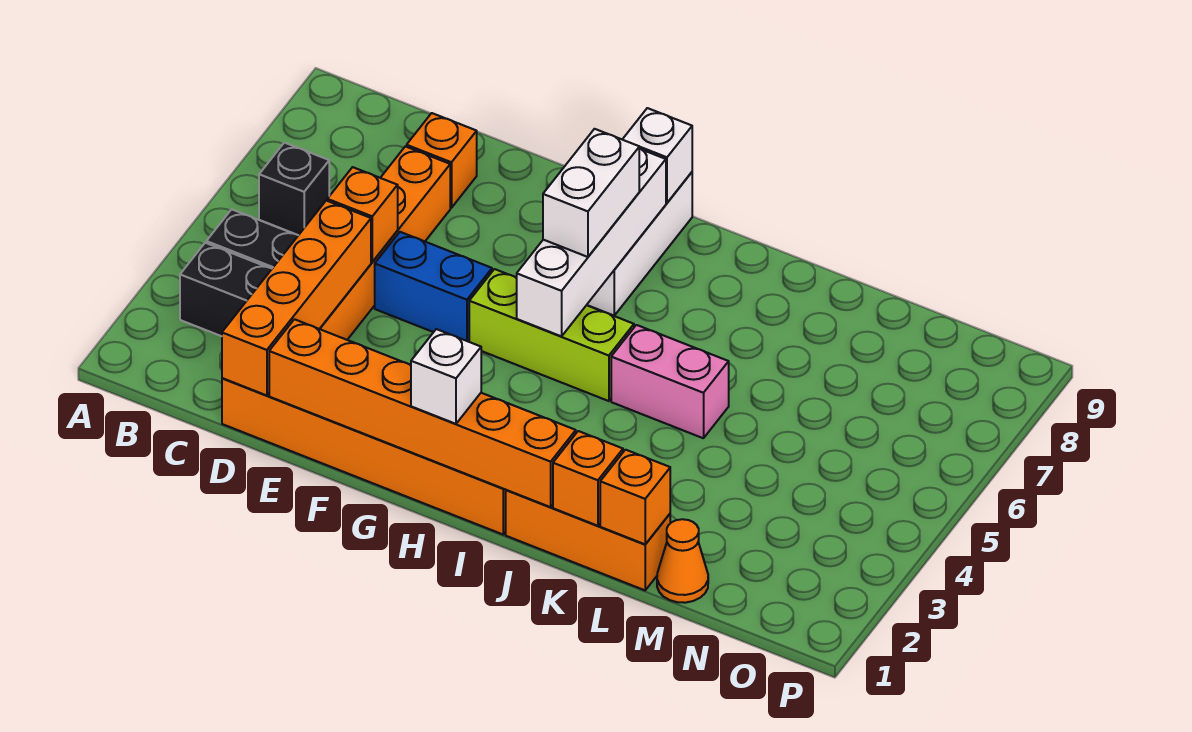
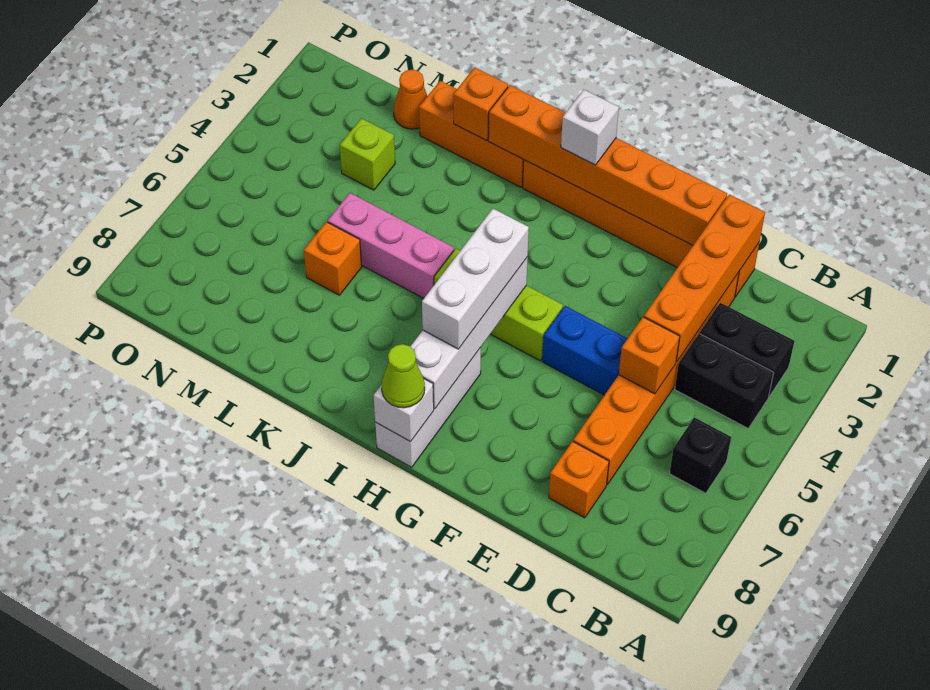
white brick H6:H7 level 3 -> white brick H5:H7 level 3
none -> lime cone H9 level 3
pink brick J5:K5 level 1 -> pink brick J5:L5 level 1
orange brick L1 level 2 -> orange brick L6 level 1
none -> lime brick M3 level 1

